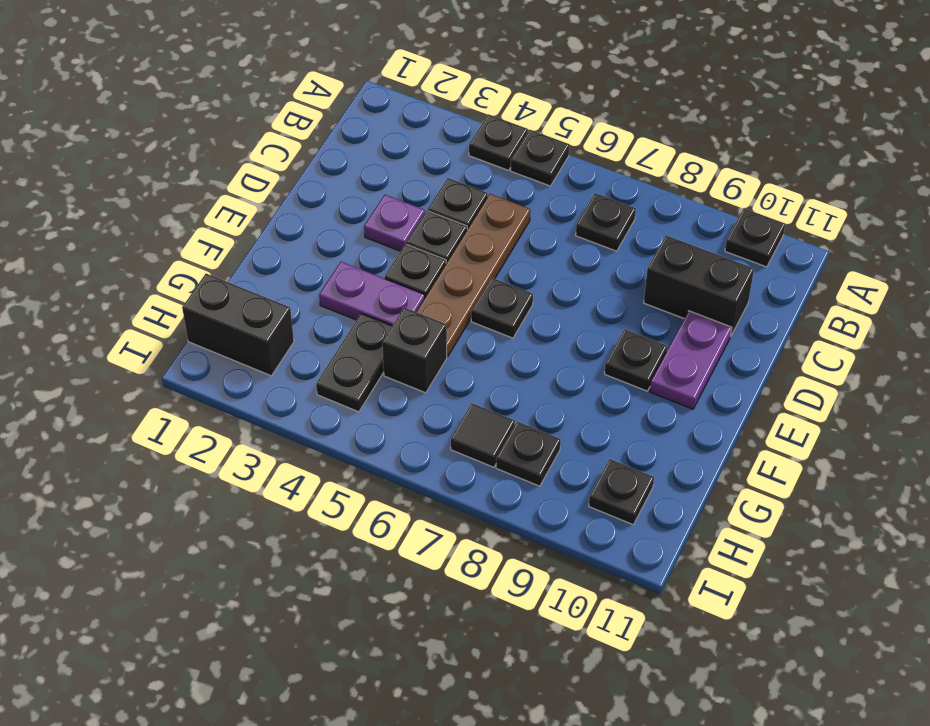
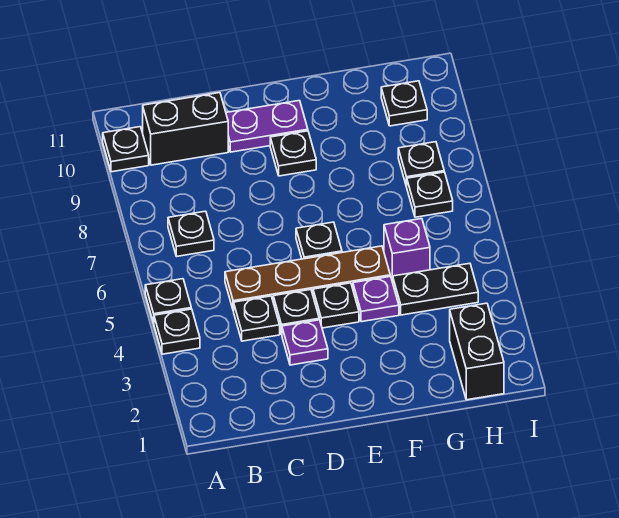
black brick C9:C10 level 1 -> black brick B10:C10 level 1
purple plate F3:F4 level 1 -> purple plate F4 level 1
black brick G5 level 1 -> purple brick G5 level 1
black tile H7 level 1 -> black plate H7 level 1

